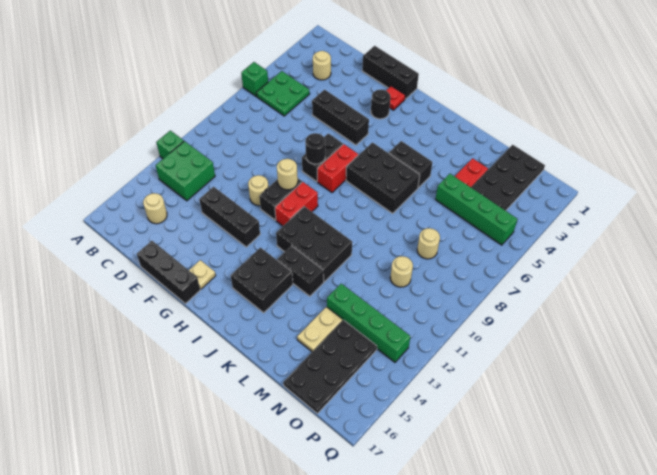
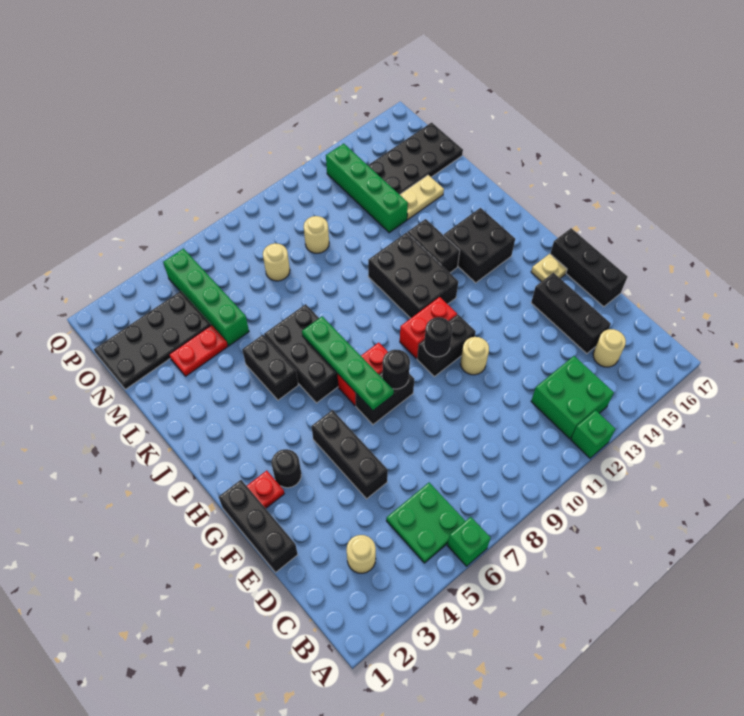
black brick E13:G13 level 1 -> black brick D15:F15 level 1
none -> green plate G7:J7 level 2
tan round brick G10 level 2 -> black round brick G10 level 2

